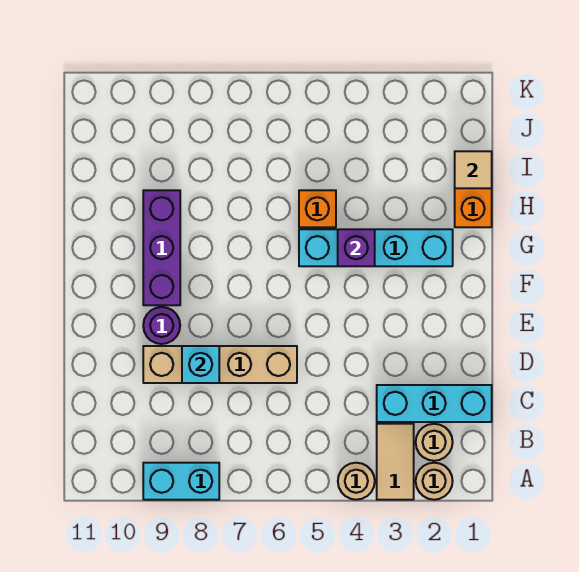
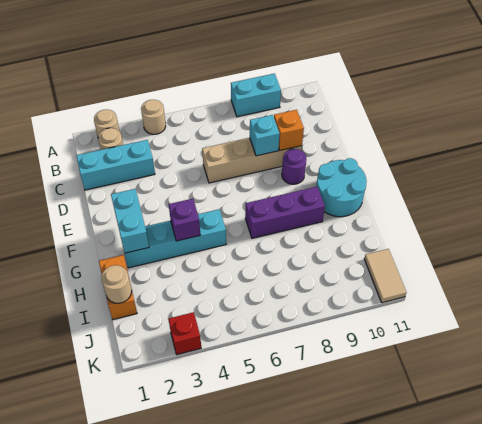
tan tile A3:B3 level 1 -> tan tile J11:K11 level 1
none -> cyan brick F2:G2 level 2
purple brick F9:H9 level 1 -> purple brick G7:G9 level 1
none -> cyan round brick F10:G11 level 1
orange brick H5 level 1 -> orange brick D9 level 2
tan tile I1 level 2 -> tan round brick I1 level 2
none -> red brick K3 level 1

